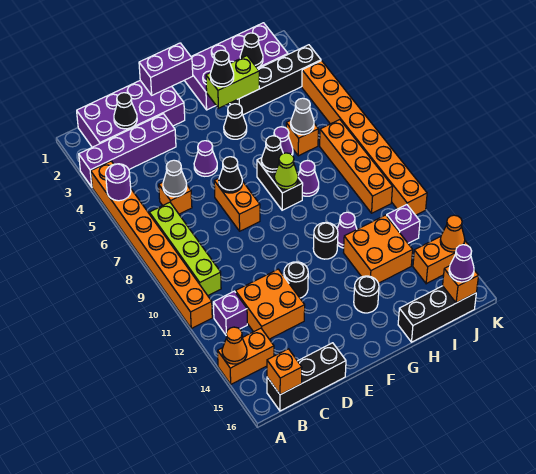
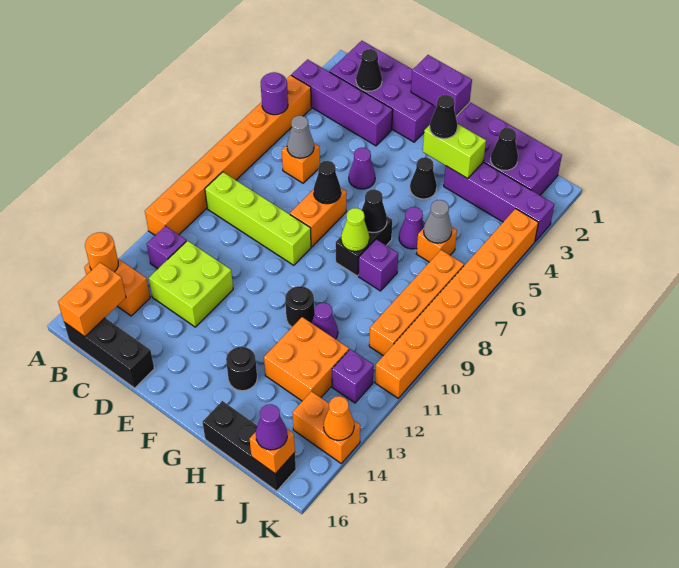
orange cone A14 level 2 -> orange round brick A14 level 2
lime brick B7:B10 level 1 -> lime brick B9:E9 level 1
orange brick B16 level 2 -> orange brick B15:B16 level 2
orange brick C12:D13 level 1 -> lime brick C12:D13 level 1
black round brick E12 level 1 -> none
black brick H3:K3 level 1 -> purple brick H3:K3 level 1
purple cone H8 level 1 -> purple brick H8 level 1

